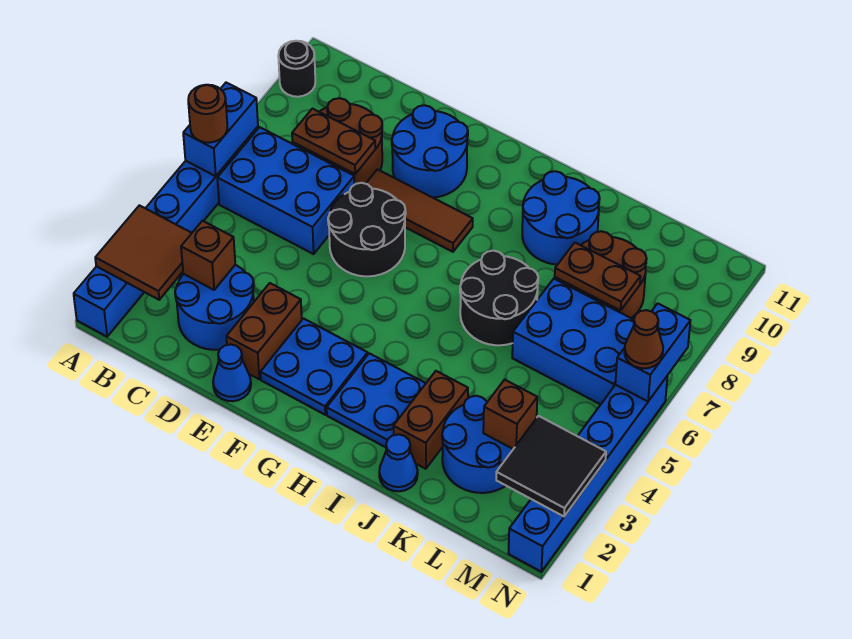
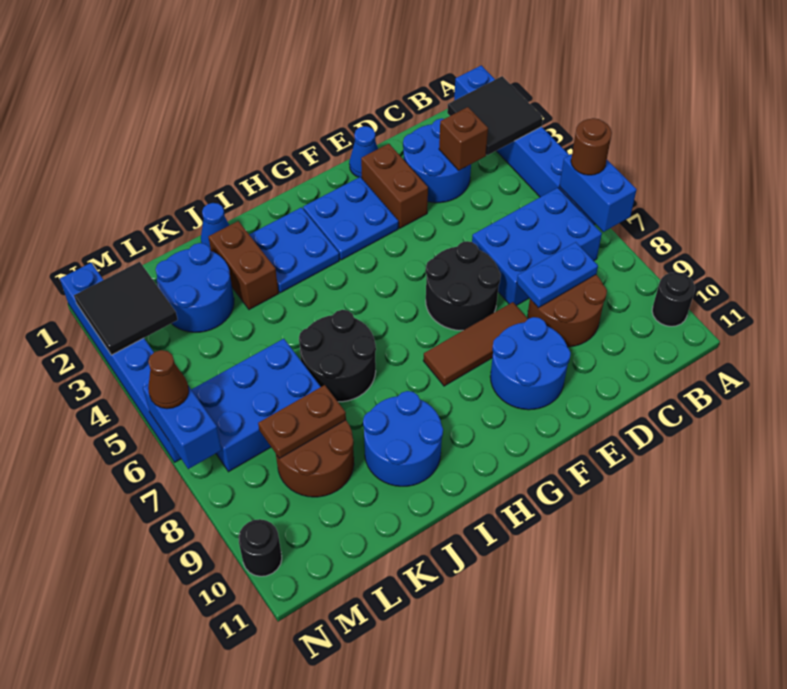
brown tile A2:B3 level 2 -> black tile A2:B3 level 2
brown plate C8:D8 level 2 -> blue plate C8:D8 level 2
brown brick L3 level 2 -> none
none -> black round brick N10 level 1

